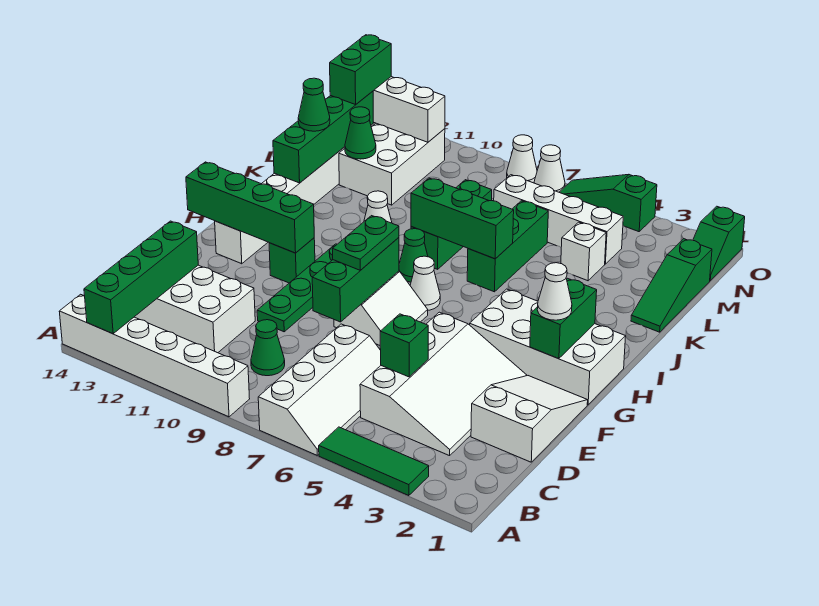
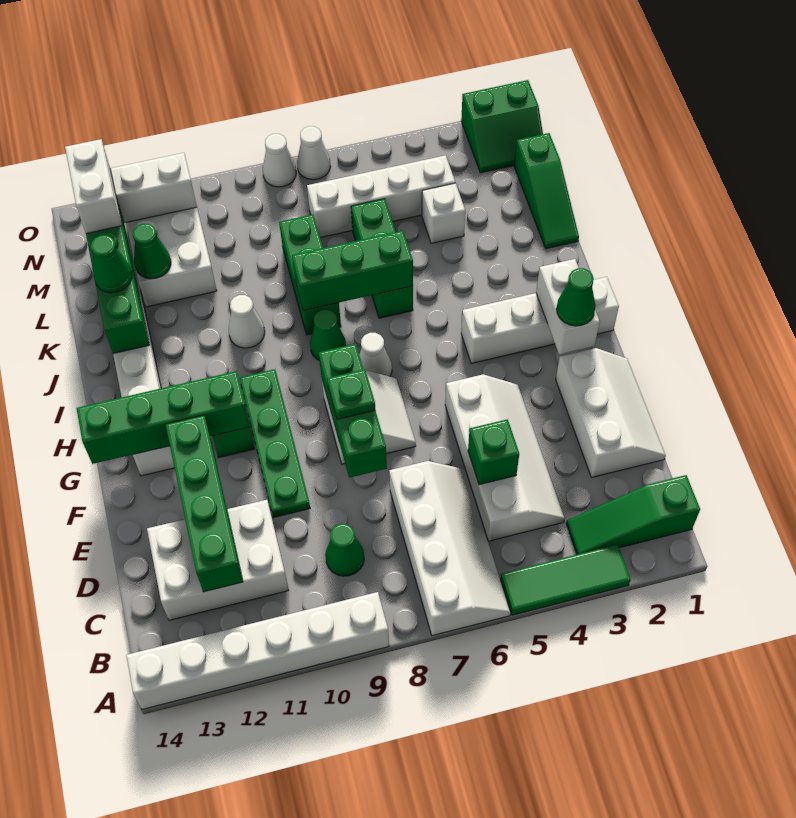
green brick A13:D13 level 2 -> green brick C12:F12 level 2
white slope C3:F5 level 1 top 5 -> white slope C4:F5 level 1 top 5
white slope D1:F2 level 1 top D -> white slope D1:F2 level 1 top 2
green plate F8:G8 level 3 -> green plate F8 level 3
white brick G1:H4 level 1 -> white brick H1:H4 level 1
green brick G2:H2 level 2 -> white brick G2:H2 level 2
white cone G2 level 3 -> green cone G2 level 3
green brick M13:N13 level 3 -> white brick M13:N13 level 3
green slope N1:O1 level 1 top O -> green slope N1:O2 level 1 top O
green slope O4:O6 level 1 top 4 -> green slope B1:B3 level 1 top 1

